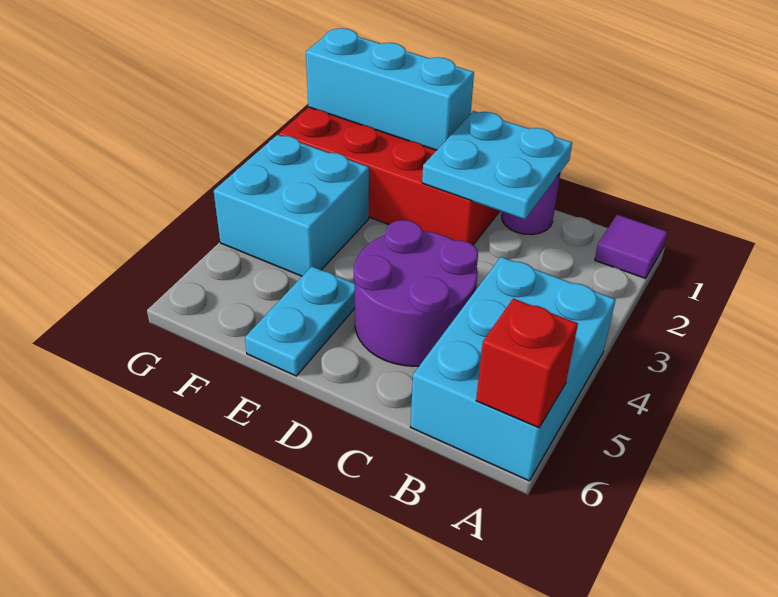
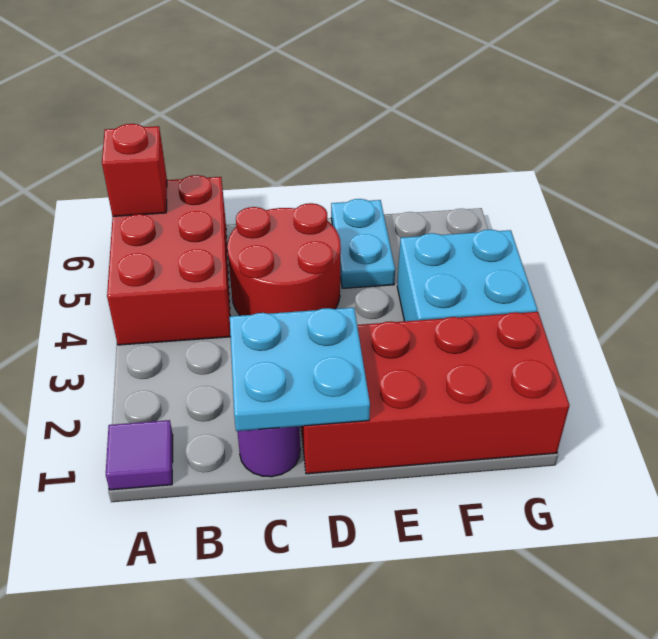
cyan brick A4:B6 level 1 -> red brick A4:B6 level 1
purple round brick C4:D5 level 1 -> red round brick C4:D5 level 1
cyan brick E1:G1 level 2 -> none

